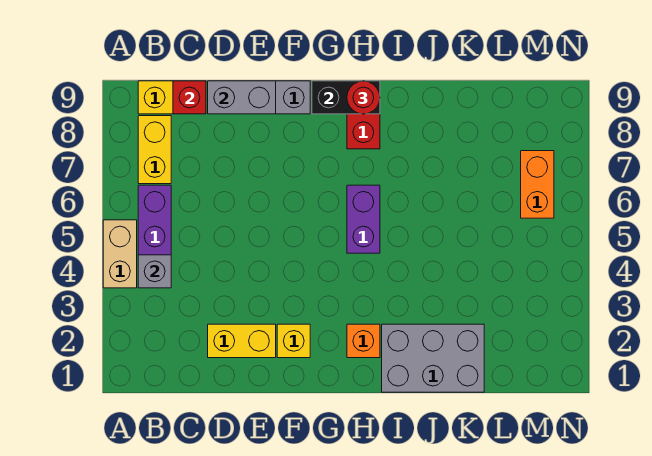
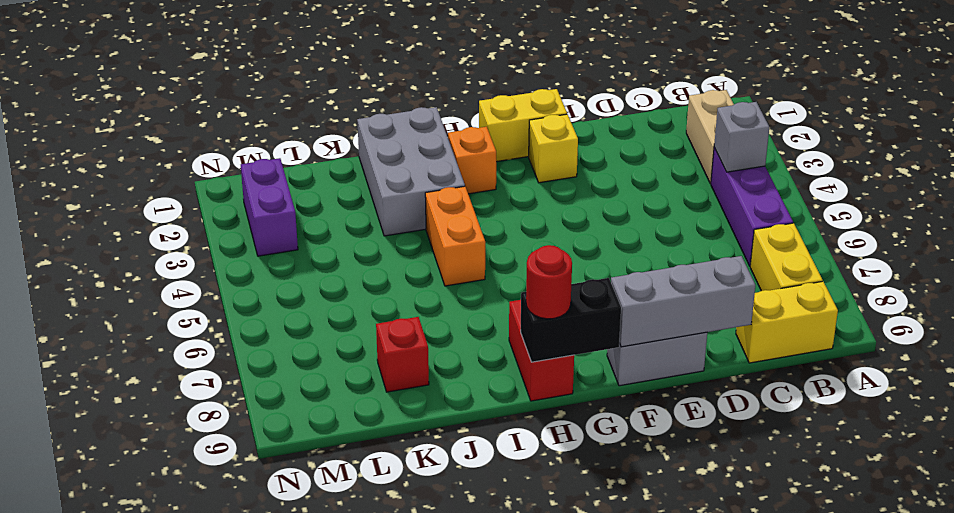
tan brick A4:A5 level 1 -> tan brick B2:B3 level 1
red brick C9 level 2 -> red brick K8 level 1
yellow brick D2:E2 level 1 -> yellow brick F1:G1 level 1
grey brick D9:E9 level 2 -> grey brick D9:F9 level 2
purple brick H5:H6 level 1 -> purple brick M2:M3 level 1
grey brick I1:K2 level 1 -> grey brick I1:J3 level 1
orange brick M6:M7 level 1 -> orange brick I4:I5 level 1

